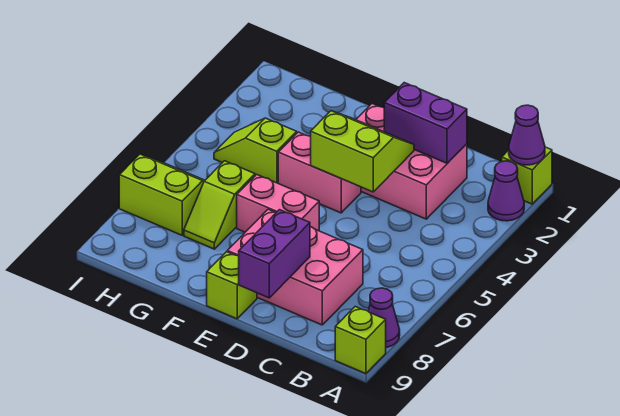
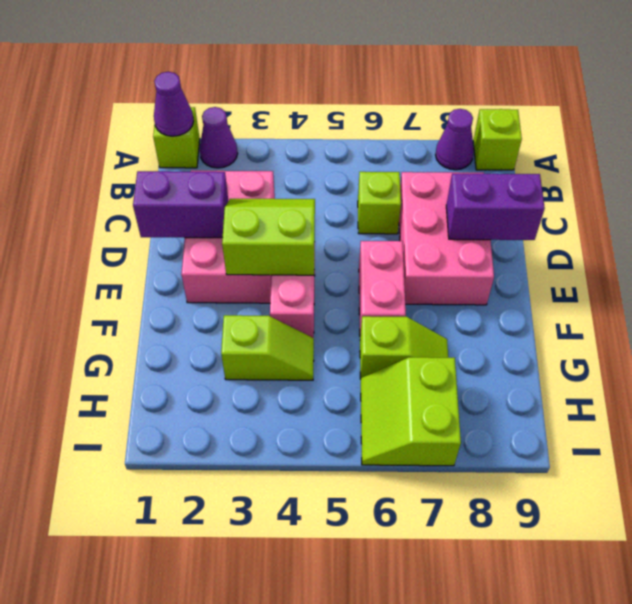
purple brick C2:D2 level 2 -> purple brick D1:D2 level 2
lime slope D3:E4 level 2 top 4 -> lime slope D3:E4 level 2 top E
lime brick E9 level 1 -> lime brick C6 level 1
lime slope G4:H4 level 1 top G -> lime slope G3:G4 level 1 top 3

